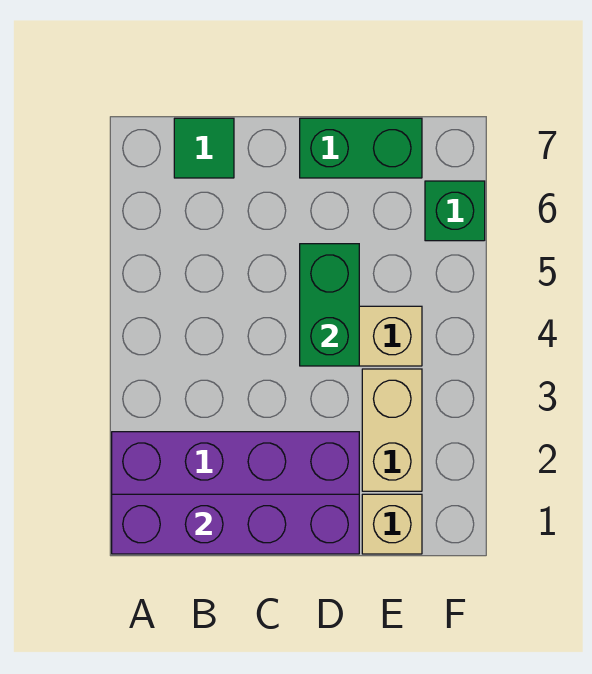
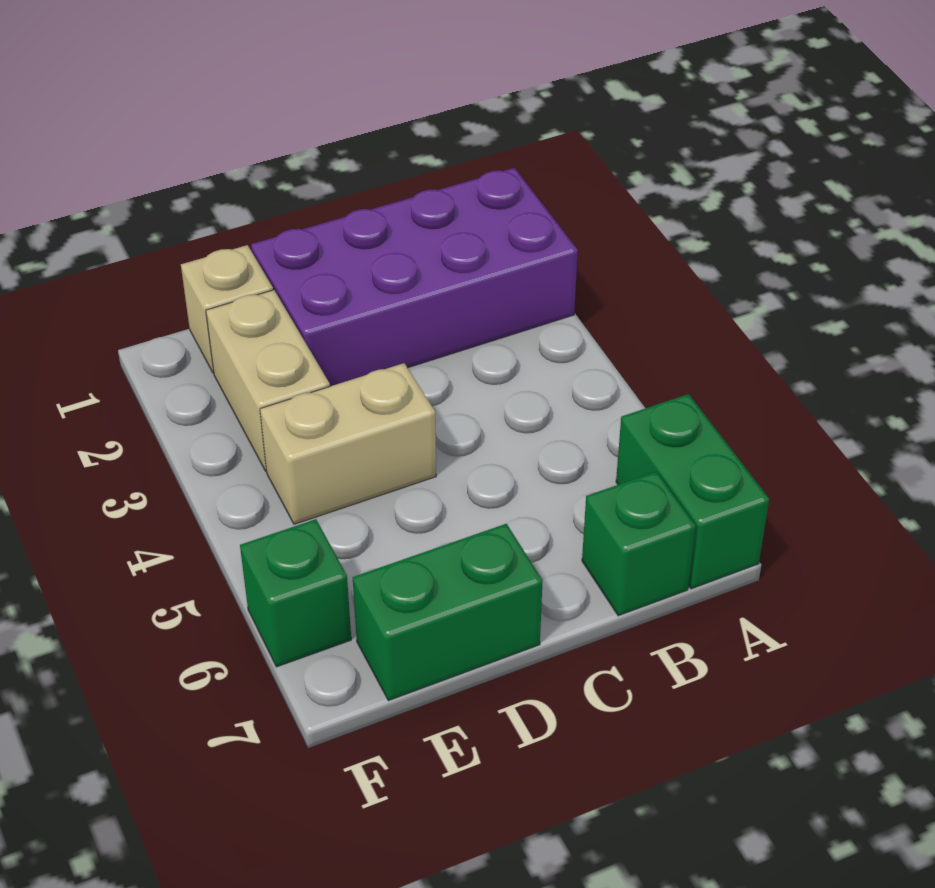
purple brick A1:D1 level 2 -> none
green tile B7 level 1 -> green brick B7 level 1
green brick D4:D5 level 2 -> green brick A6:A7 level 1

